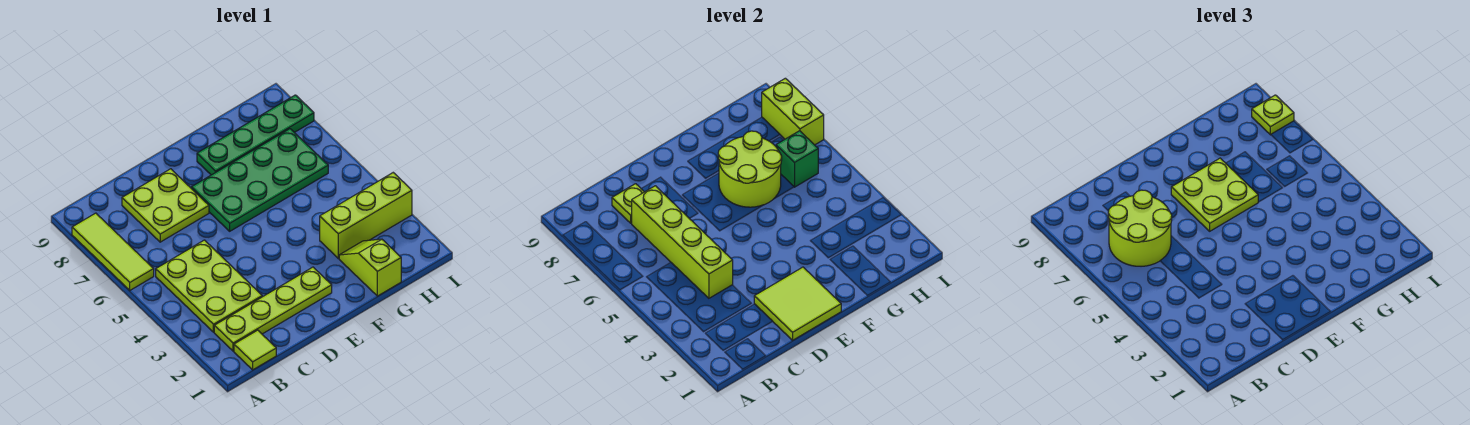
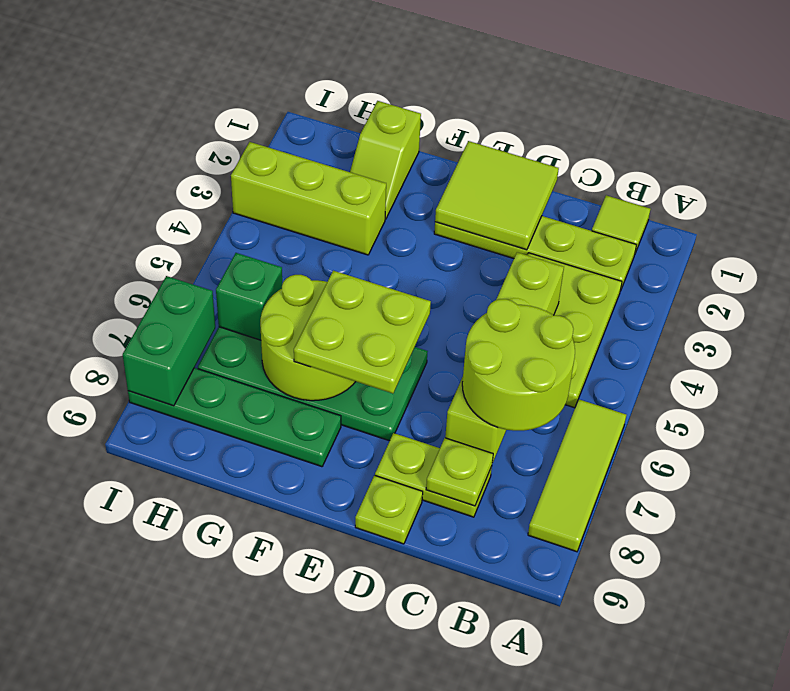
lime plate C7:D8 level 1 -> lime plate C8:D8 level 1
lime brick I7:I8 level 2 -> green brick I7:I8 level 2
lime plate I8 level 3 -> lime plate D9 level 1

